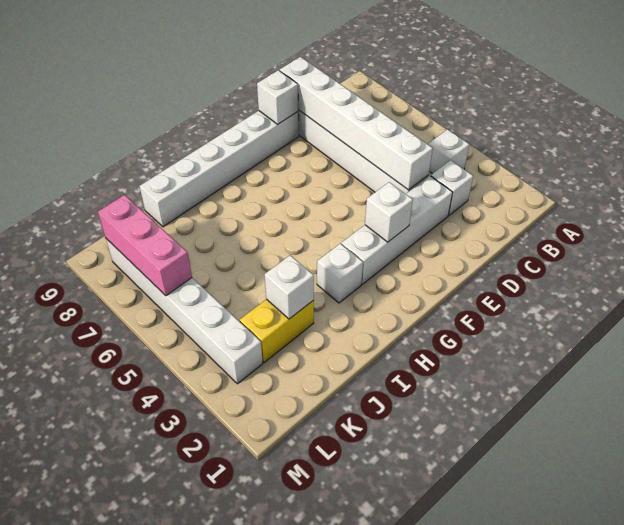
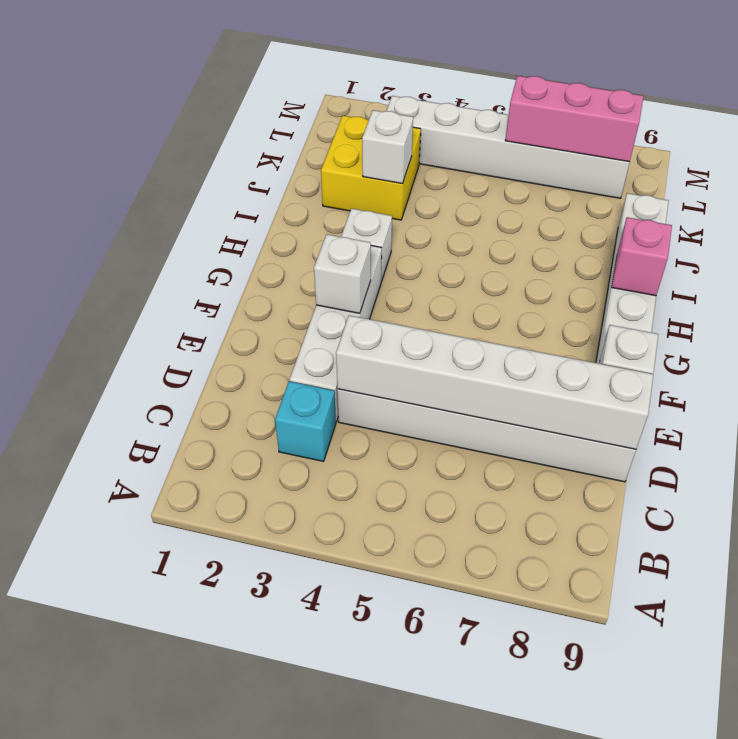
white brick B4 level 1 -> none
white brick C3 level 1 -> cyan brick C3 level 1
none -> pink brick H9 level 2
yellow brick J3:K3 level 1 -> yellow brick J2:K3 level 1

